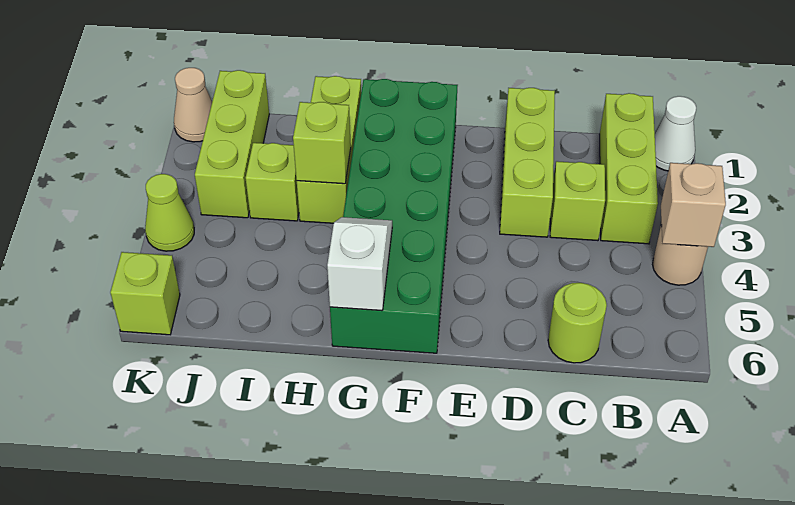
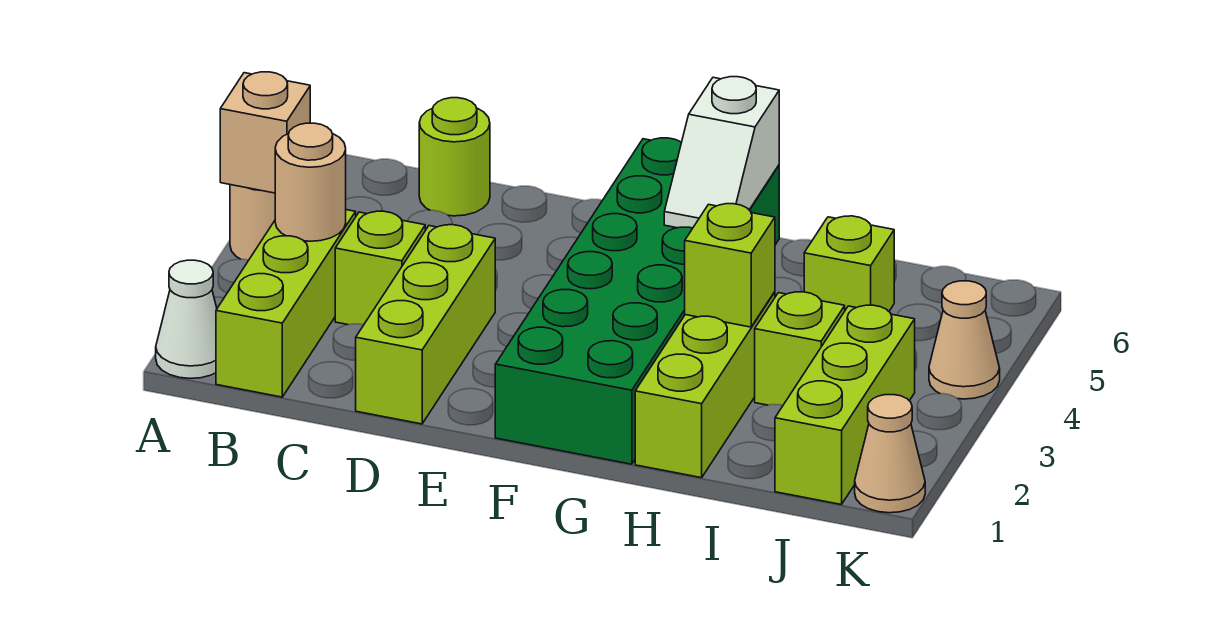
none -> tan round brick B3 level 2
lime cone K4 level 1 -> tan cone K4 level 1
lime brick K6 level 1 -> lime brick I5 level 1

